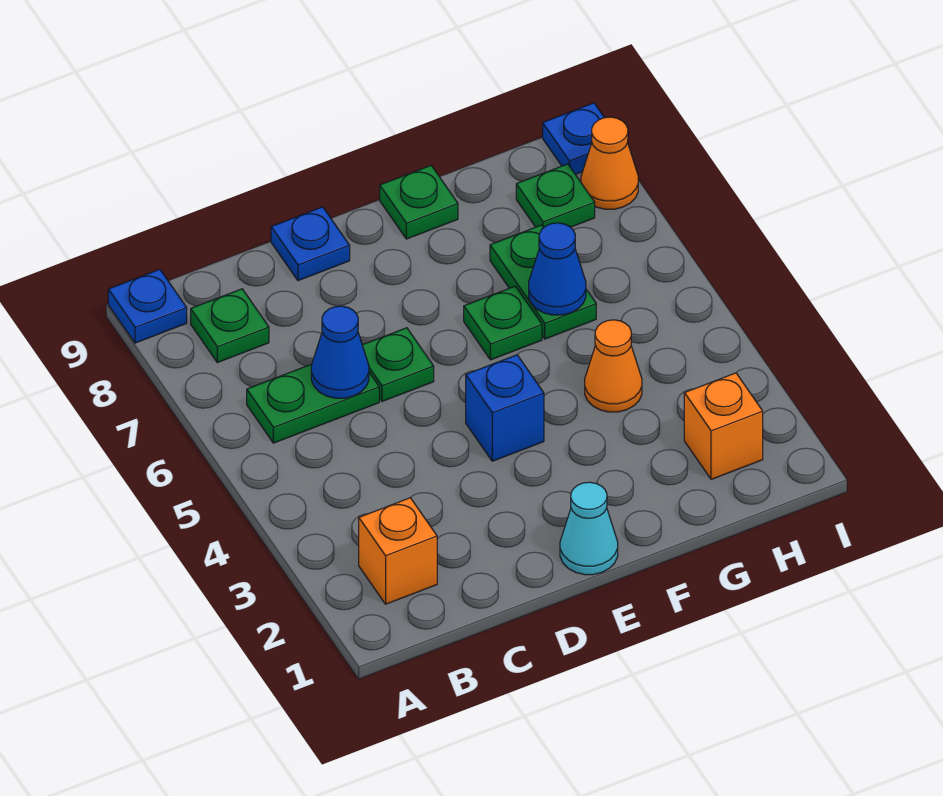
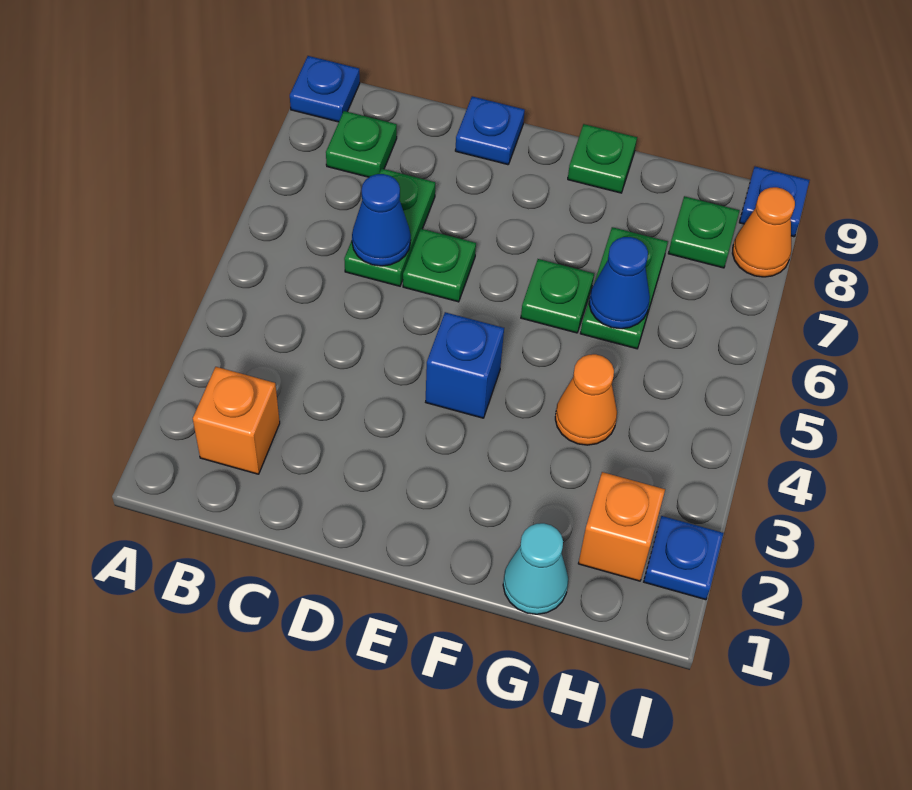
green plate B6:C6 level 1 -> green plate C6:C7 level 1
cyan cone E1 level 1 -> cyan cone G1 level 1
none -> blue plate I2 level 1

